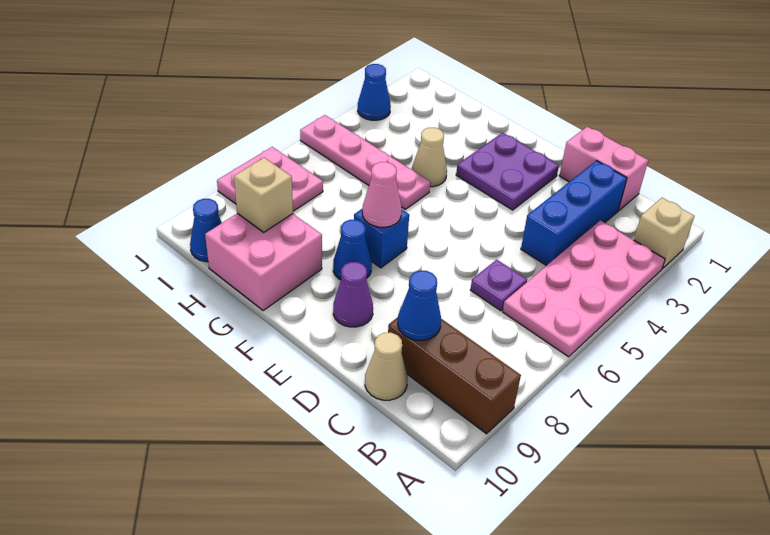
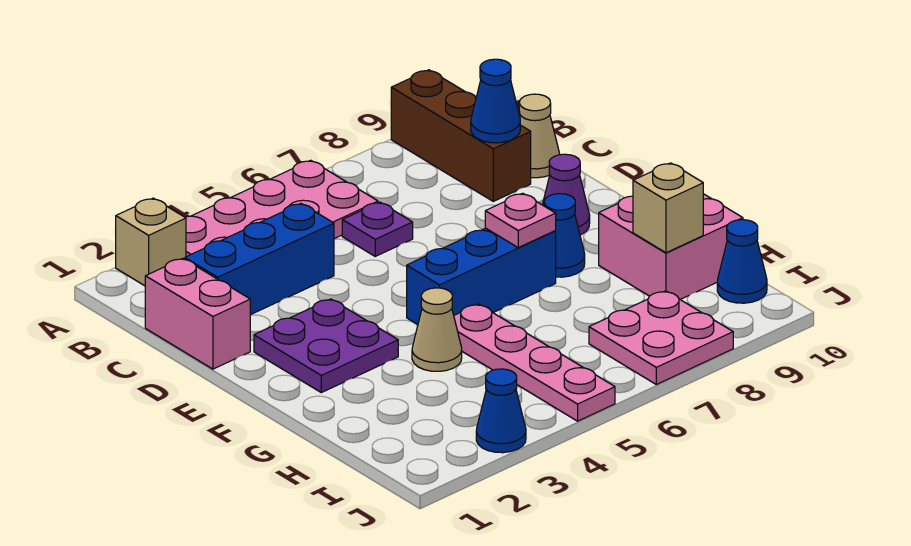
blue brick F7 level 1 -> blue brick F5:F7 level 1
pink cone F7 level 2 -> pink plate F7 level 2

